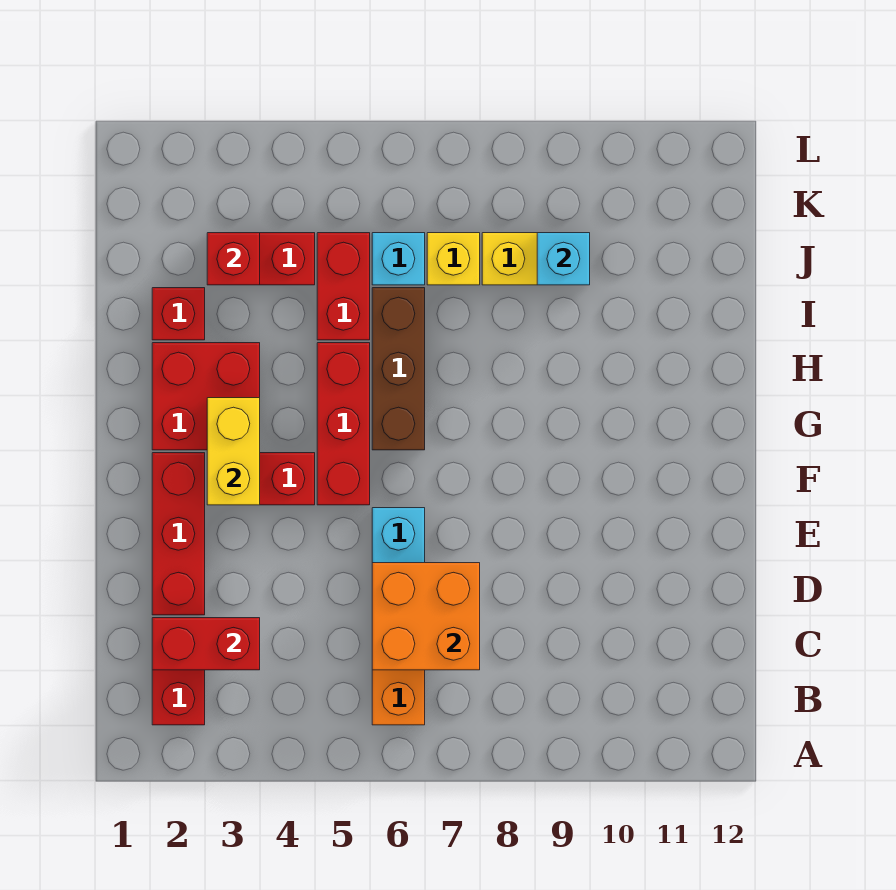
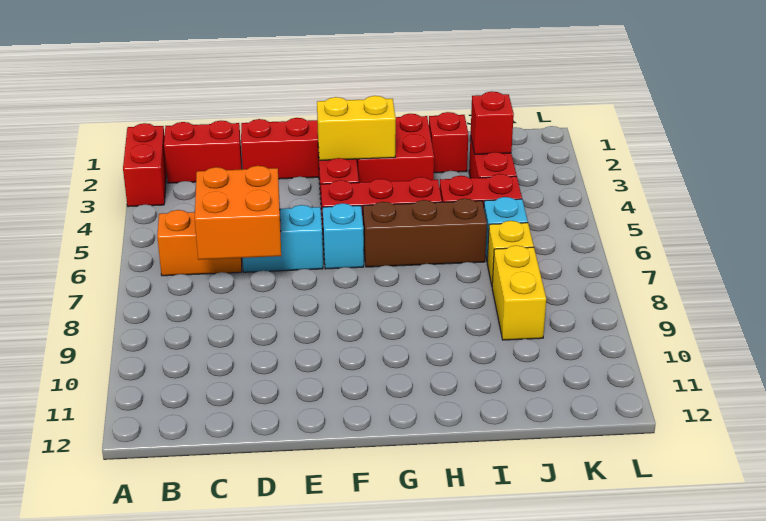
red brick C2:C3 level 2 -> red brick A2:A3 level 1
cyan brick J9 level 2 -> cyan brick F6 level 1

